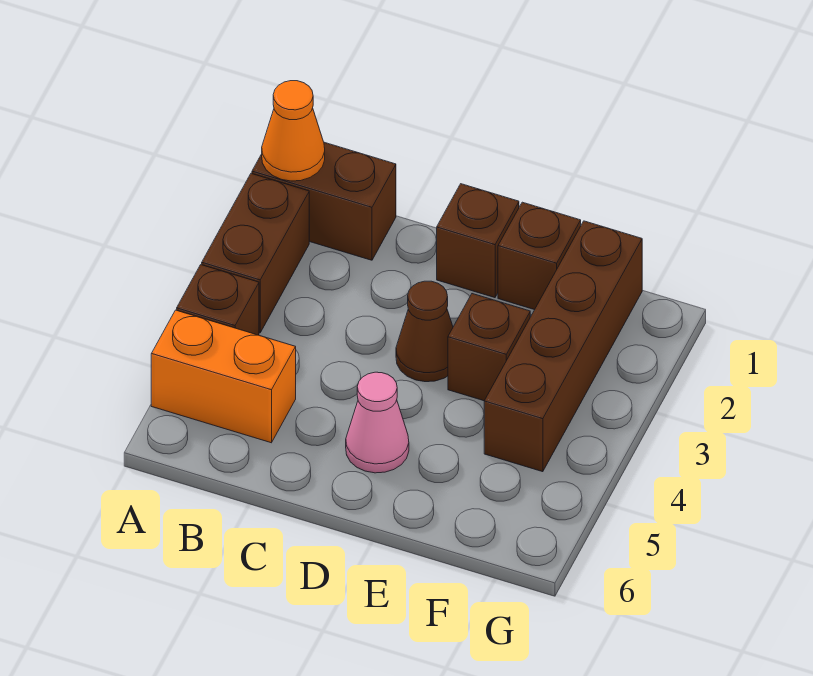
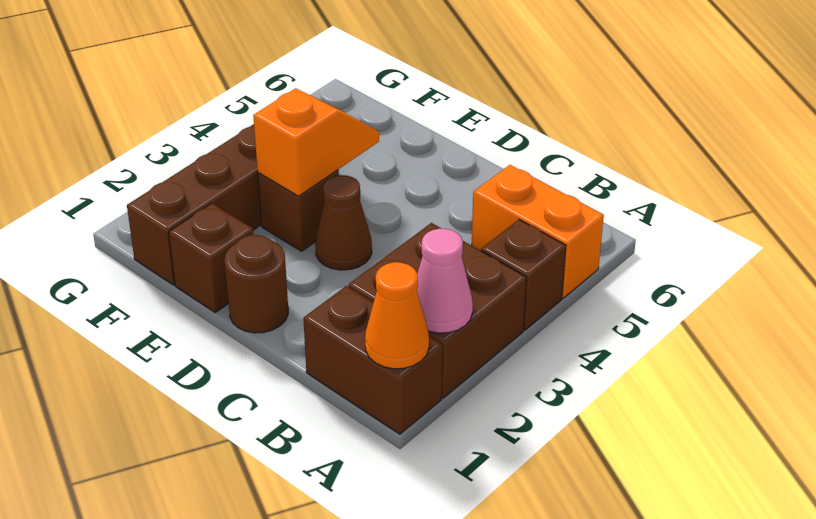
brown brick A2:A3 level 1 -> brown brick A2:B3 level 1
brown brick D1 level 1 -> brown round brick D1 level 1
pink cone D5 level 1 -> pink cone A2 level 2
none -> orange slope E3:E4 level 2 top 3

